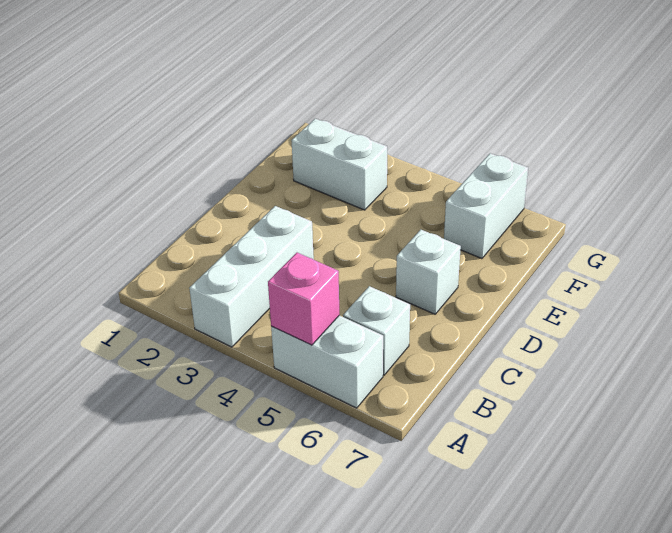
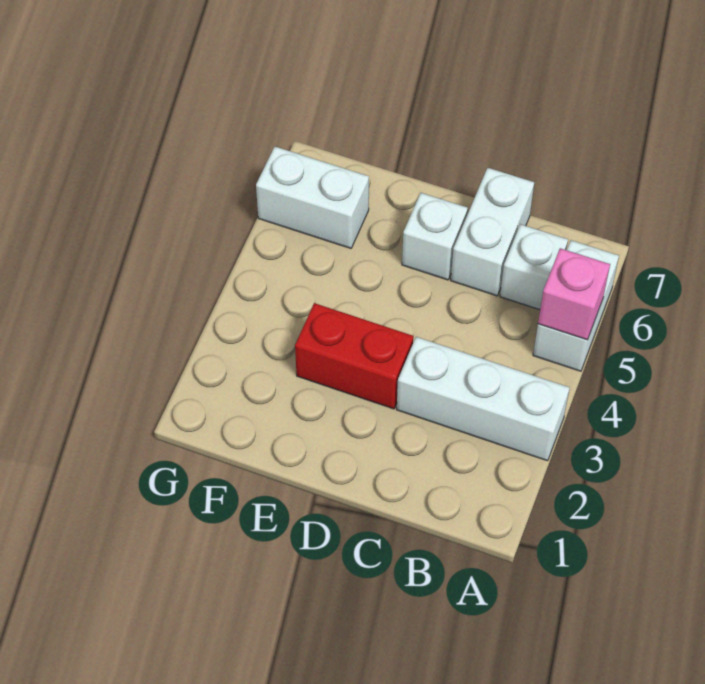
none -> red brick D3:E3 level 1
white brick F2:F3 level 1 -> white brick C6:C7 level 1

